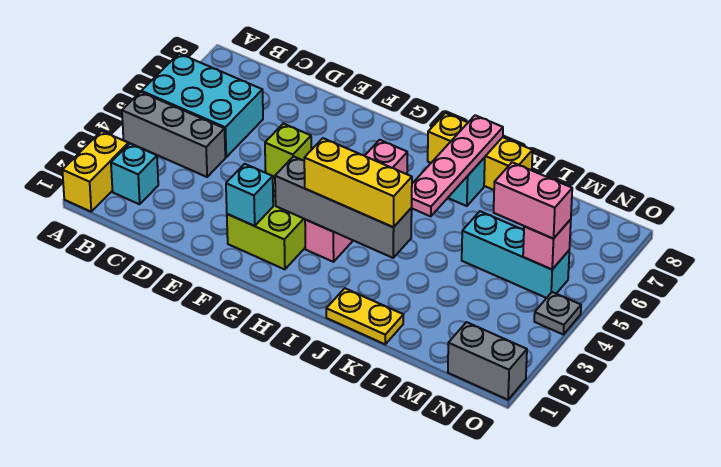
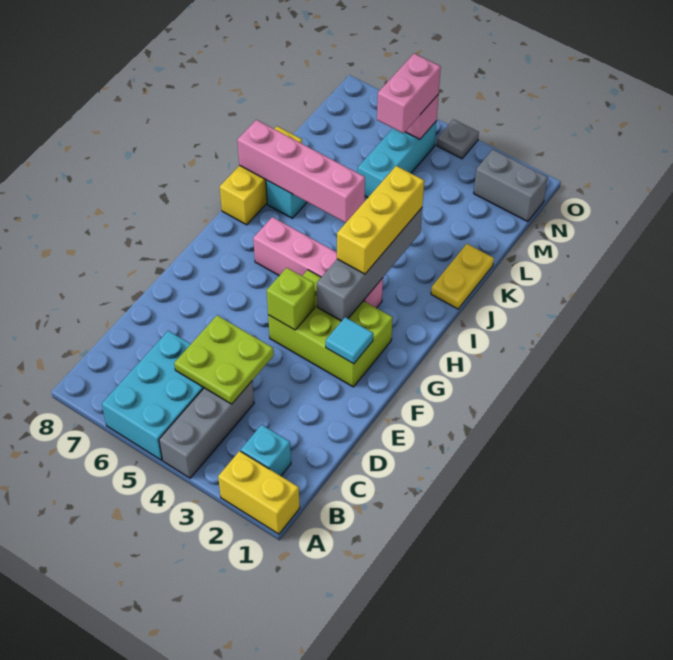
none -> lime plate C4:D5 level 2
cyan brick F2 level 2 -> cyan tile F2 level 2
pink plate J5:J8 level 2 -> pink brick J5:J8 level 2
grey brick N1:O1 level 1 -> grey brick N1:N2 level 1

